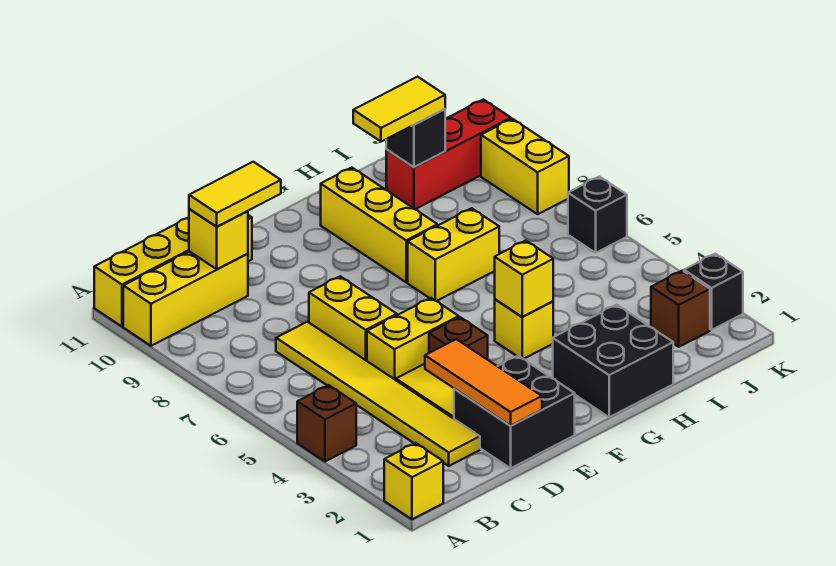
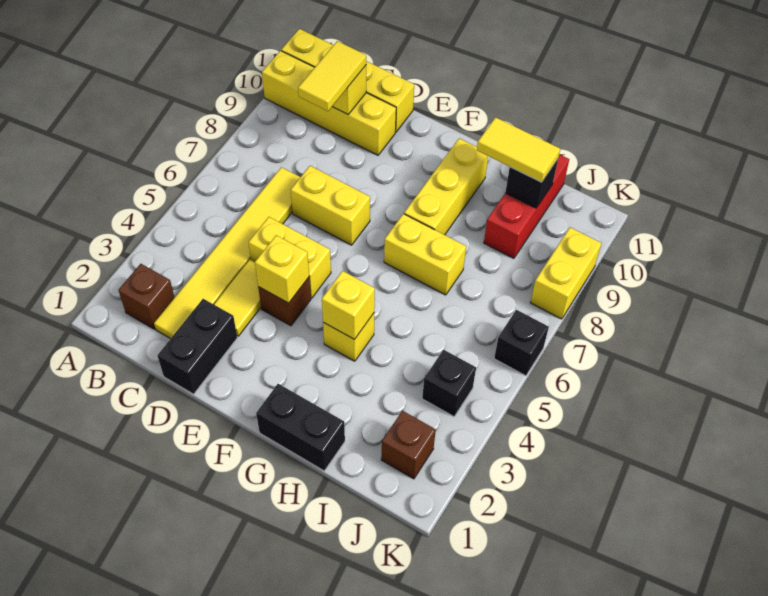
yellow brick A1 level 1 -> yellow brick E4 level 2
brown brick A4 level 1 -> brown brick B2 level 1
yellow brick A10:C10 level 1 -> yellow brick A10:D10 level 1
yellow tile C10:D10 level 3 -> yellow tile C9:C10 level 3
black brick D1:E2 level 1 -> black brick D1:D2 level 1
orange tile D1:D3 level 2 -> none
yellow brick D6:D7 level 1 -> yellow brick D7:E7 level 1
black brick G1:H2 level 1 -> black brick G1:H1 level 1
red brick I10:K10 level 1 -> red brick I9:I11 level 1
black brick K2 level 1 -> black brick J4 level 1

